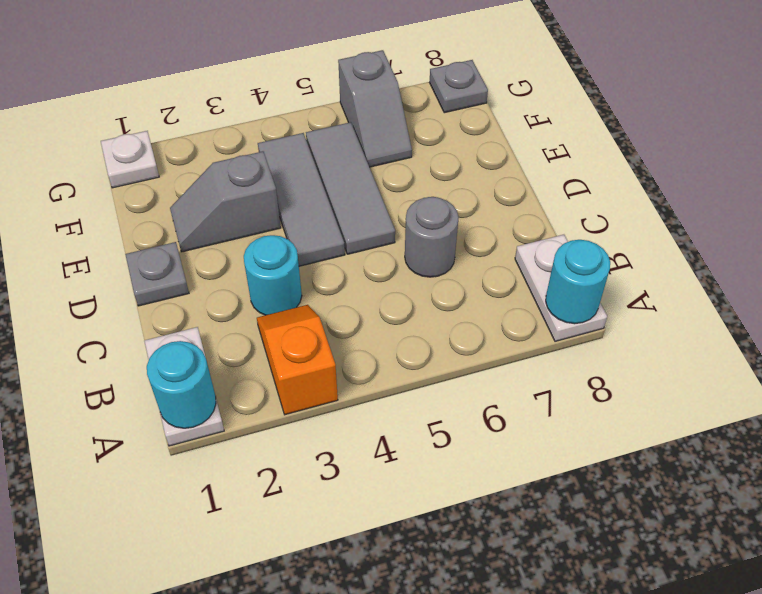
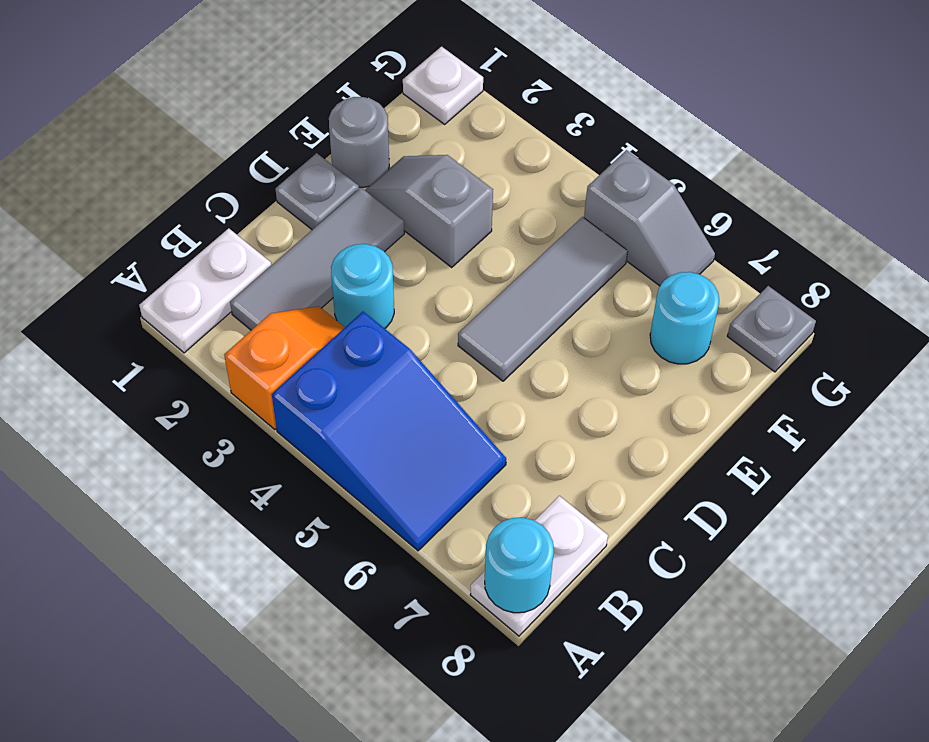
cyan round brick A1 level 2 -> cyan round brick F7 level 1
none -> blue slope A4:B6 level 1 top 4
grey round brick C6 level 1 -> grey round brick E1 level 1
grey tile D4:F4 level 1 -> grey tile B2:D2 level 1
grey slope F6:G6 level 1 top G -> grey slope G5:G6 level 1 top 5

